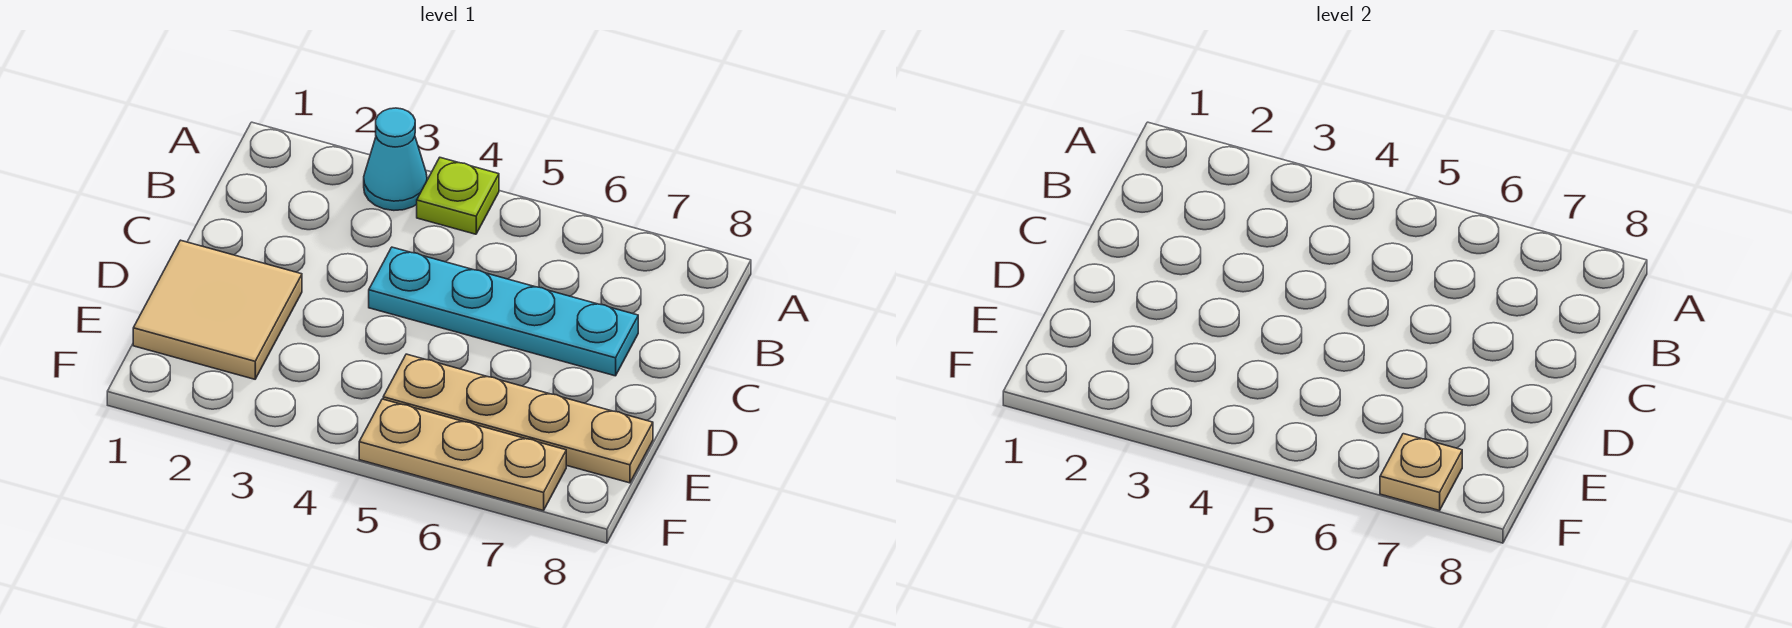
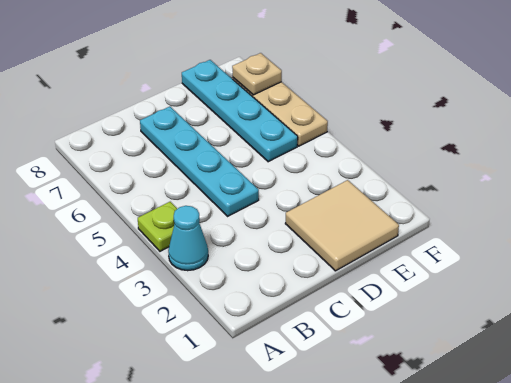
tan plate E5:E8 level 1 -> cyan plate E5:E8 level 1

